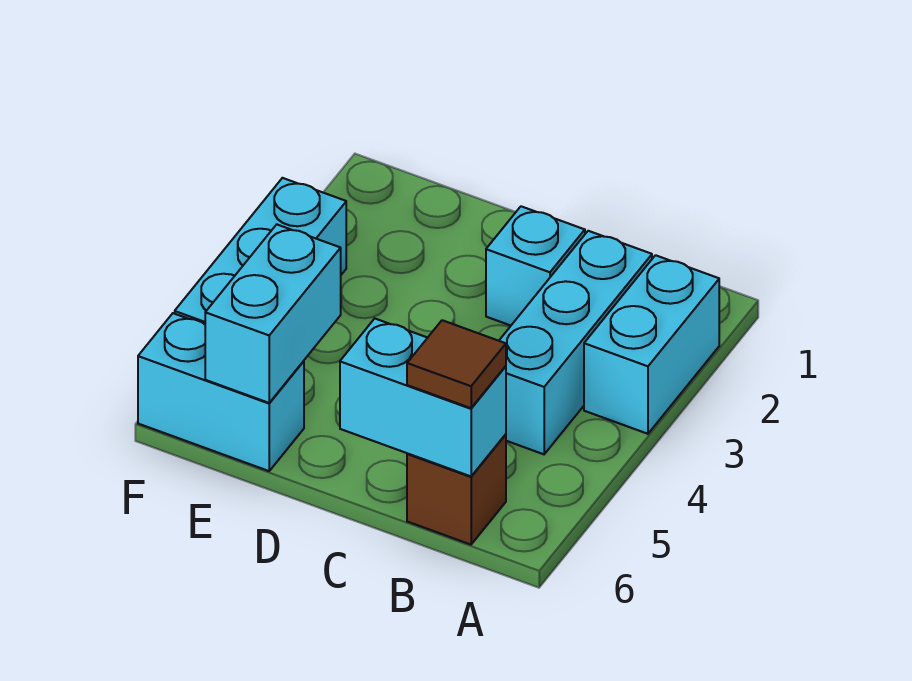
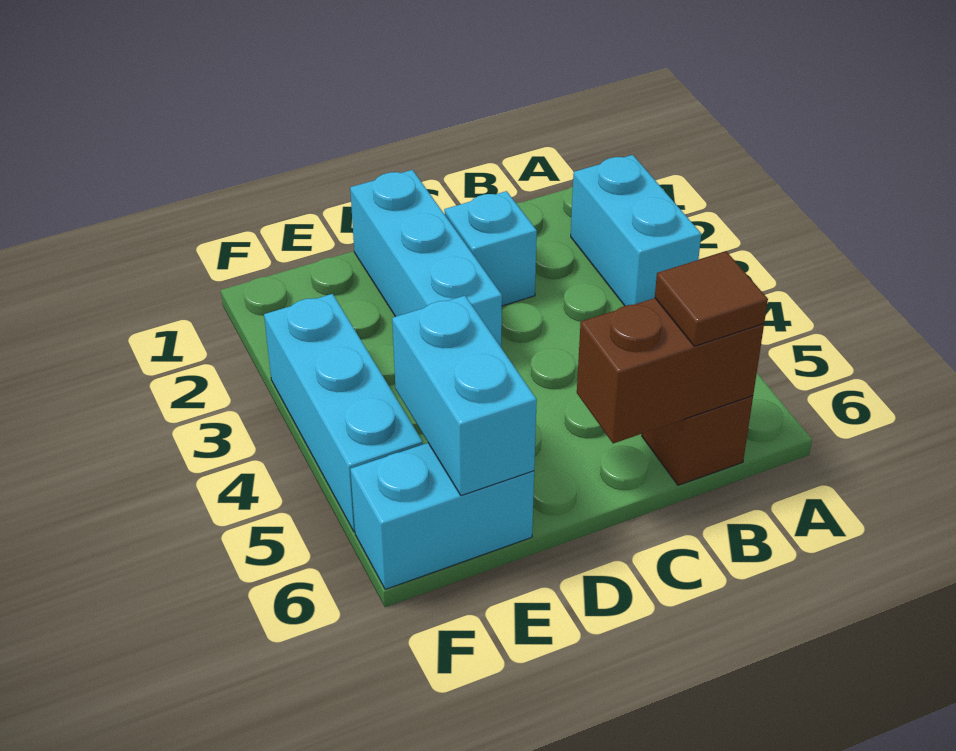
cyan brick B2:B4 level 1 -> cyan brick D1:D3 level 1
cyan brick B6:C6 level 2 -> brown brick B6:C6 level 2

